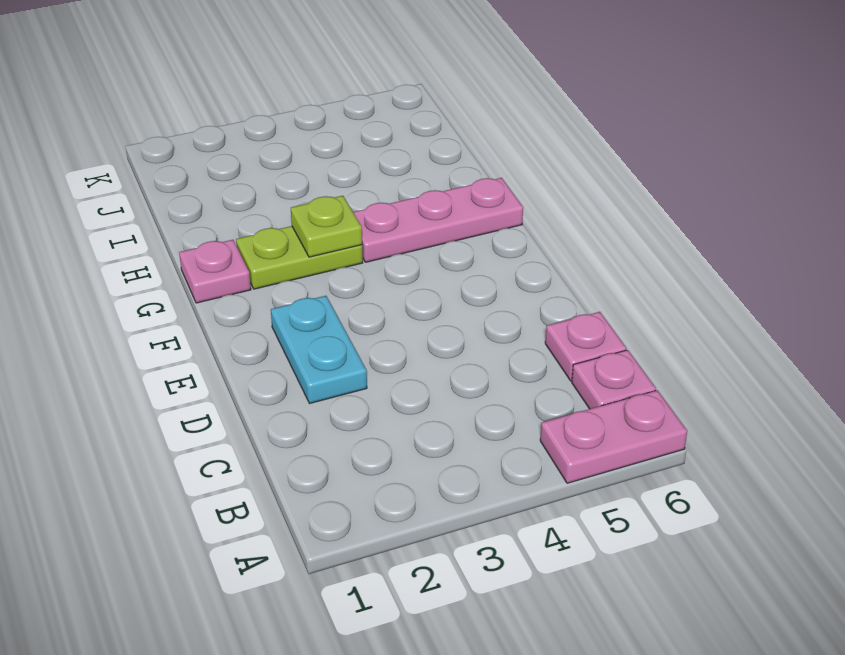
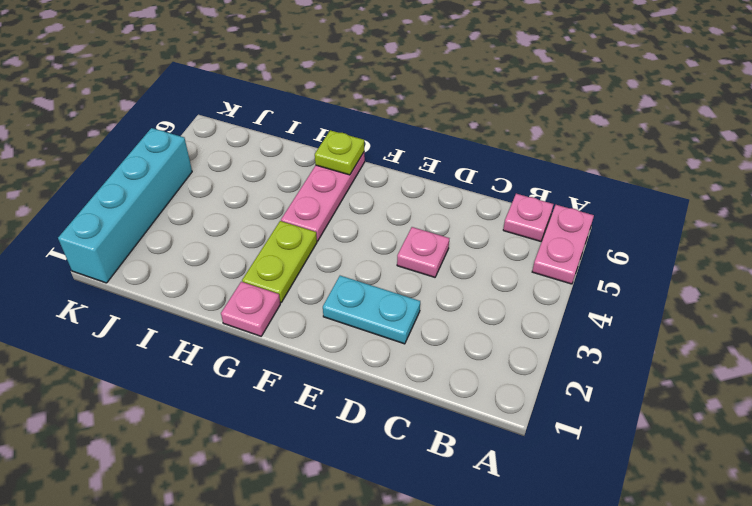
pink plate C6 level 1 -> pink plate D4 level 1
lime plate G3 level 2 -> lime plate G6 level 2
none -> cyan brick K1:K4 level 1

